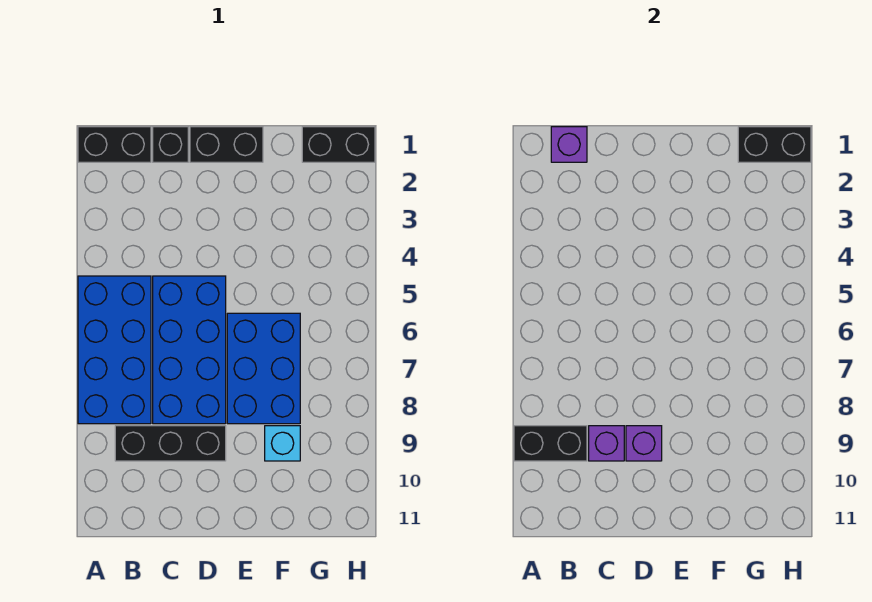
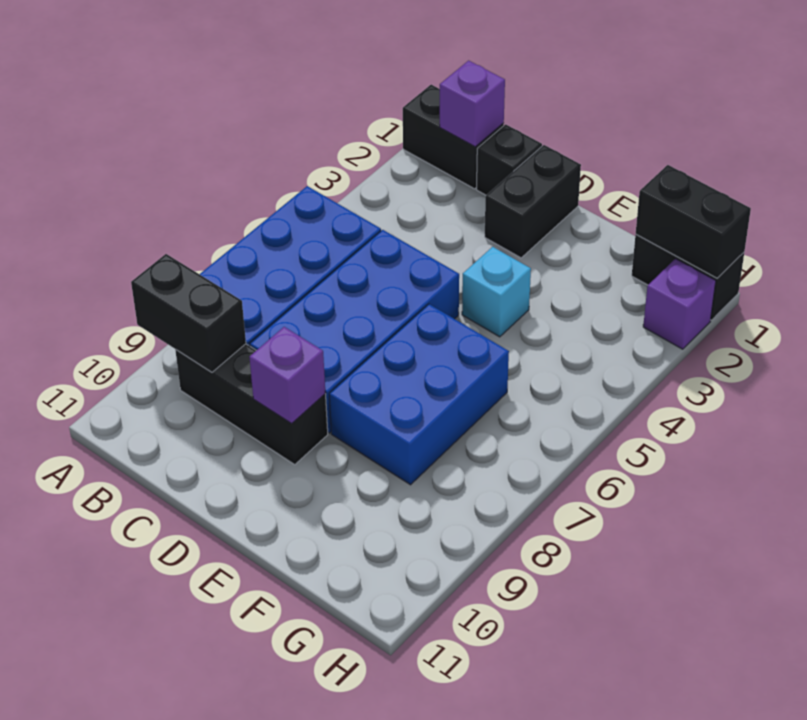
purple brick C9 level 2 -> purple brick H2 level 1
black brick D1:E1 level 1 -> black brick D1:D2 level 1
cyan brick F9 level 1 -> cyan brick E4 level 1

